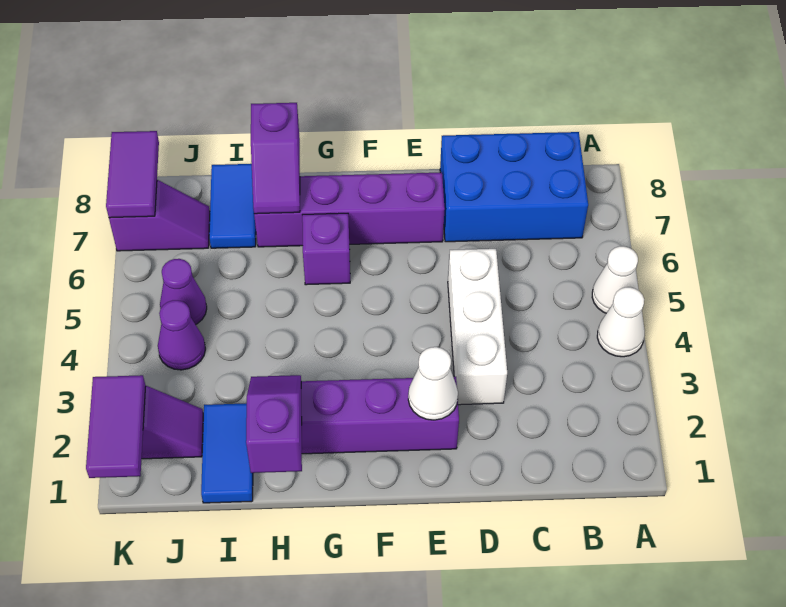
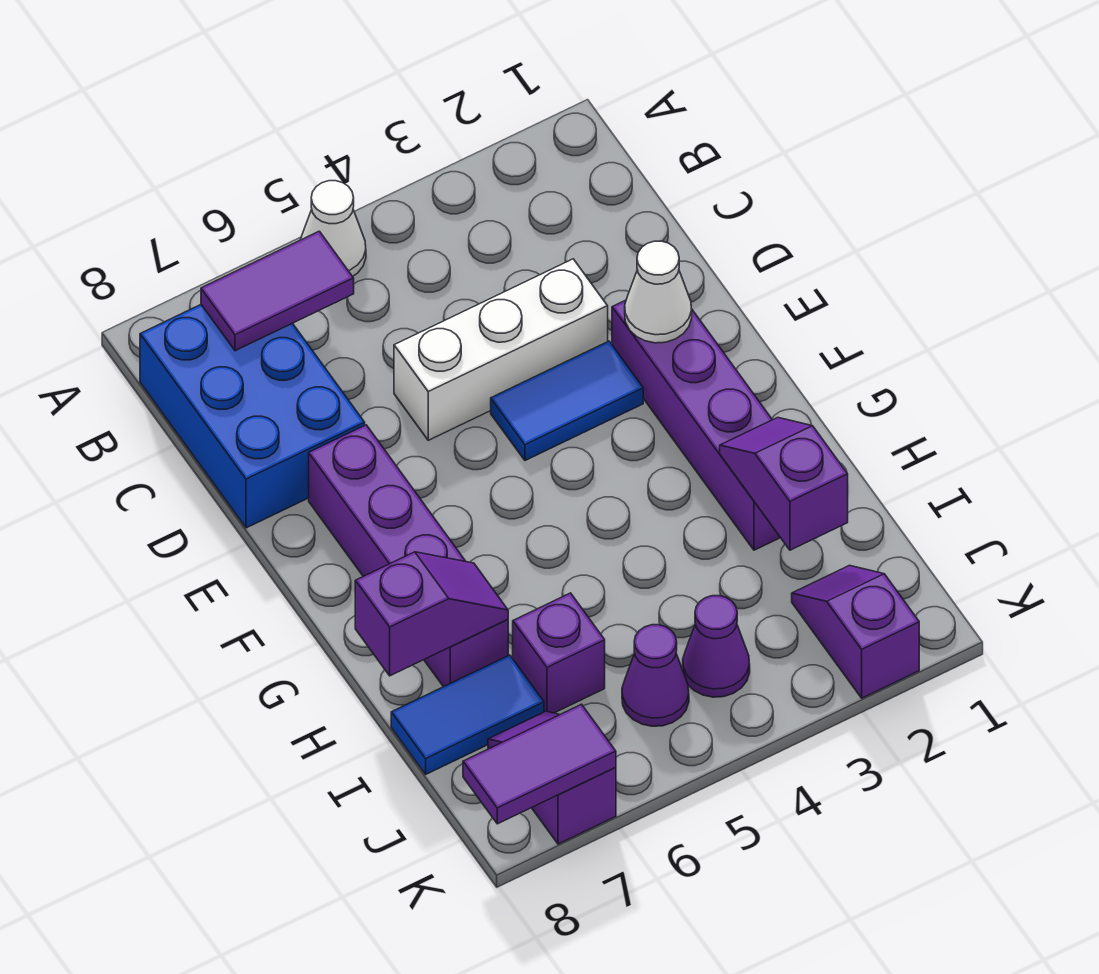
white cone A4 level 1 -> none
purple brick G6 level 1 -> purple brick I6 level 1
purple slope H1:H2 level 2 top 1 -> purple slope H2:I2 level 2 top I
blue tile I1:I2 level 1 -> blue tile E3:E4 level 1
purple tile K1:K2 level 2 -> purple tile B6:B7 level 2

